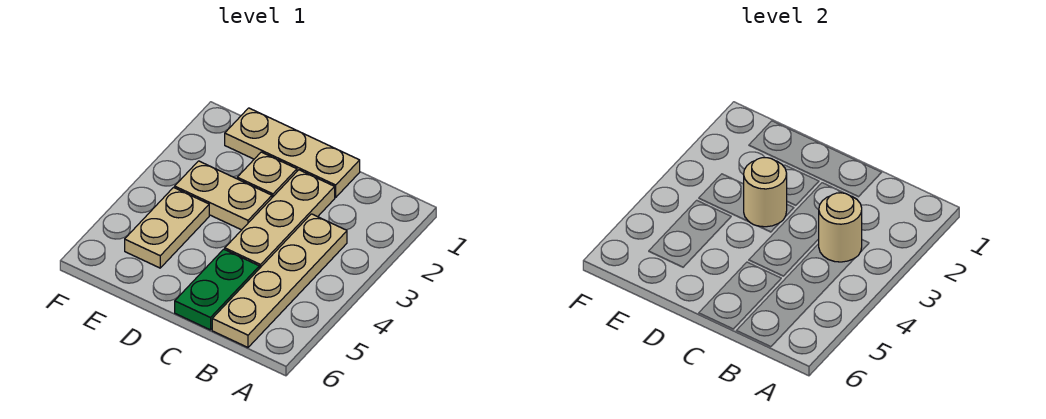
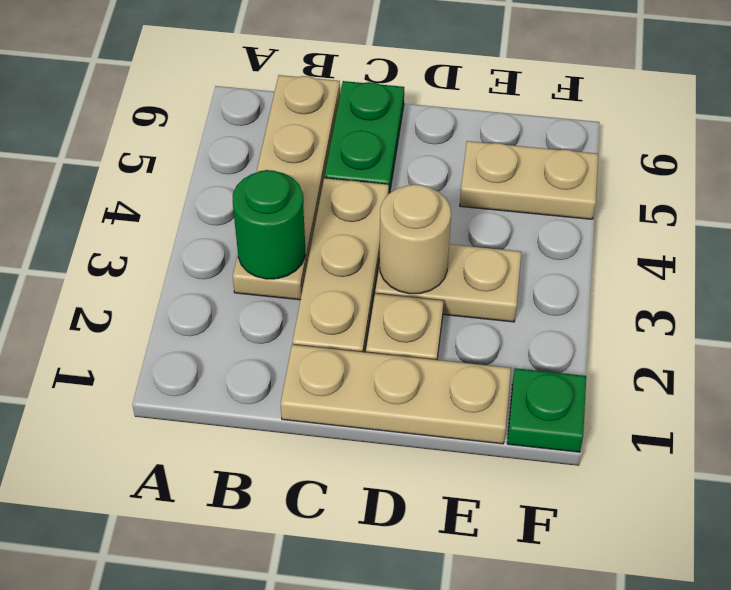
tan round brick B3 level 2 -> green round brick B3 level 2
tan plate E4:E5 level 1 -> tan plate E5:F5 level 1
none -> green plate F1 level 1

